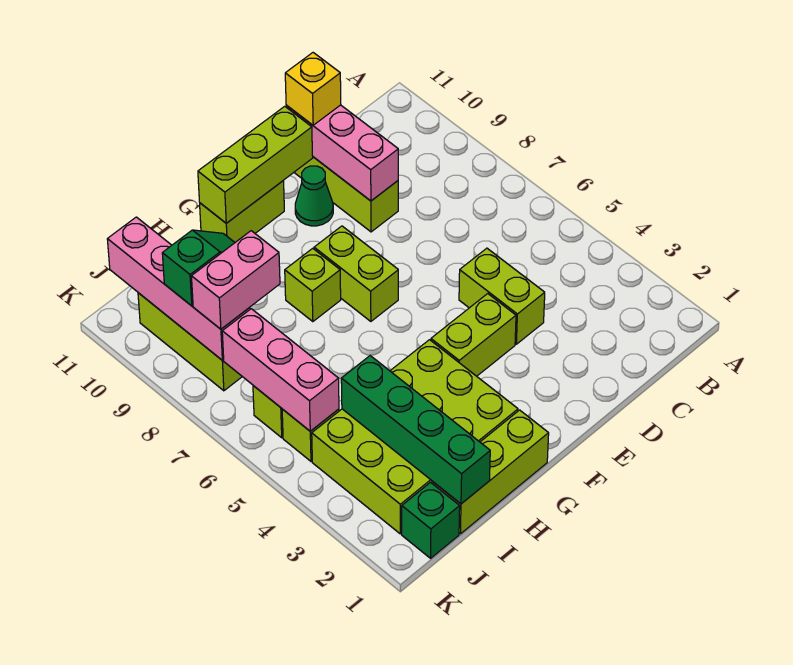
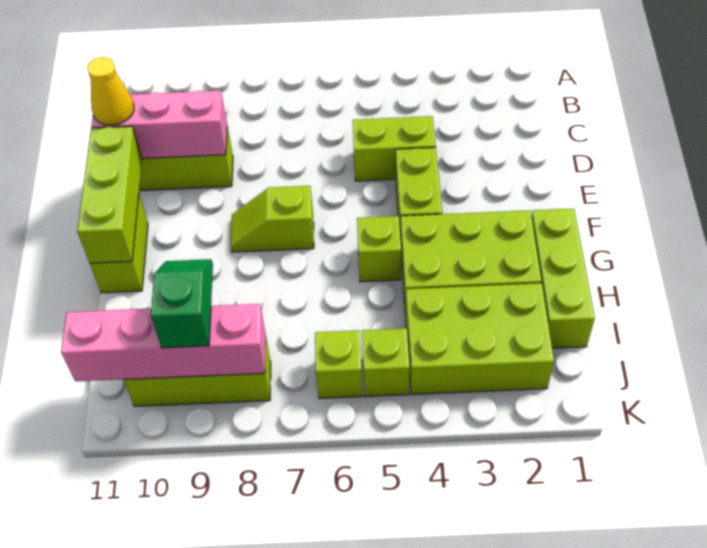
yellow brick D11 level 3 -> yellow cone D11 level 3
green cone E10 level 1 -> none
lime brick F7:F8 level 1 -> lime slope F7:F8 level 1 top 7
lime brick G8 level 1 -> lime brick G5 level 1
green brick I1:I4 level 2 -> none
pink brick I8:J8 level 3 -> none
green brick J1 level 1 -> none
pink brick J5:J7 level 2 -> none

